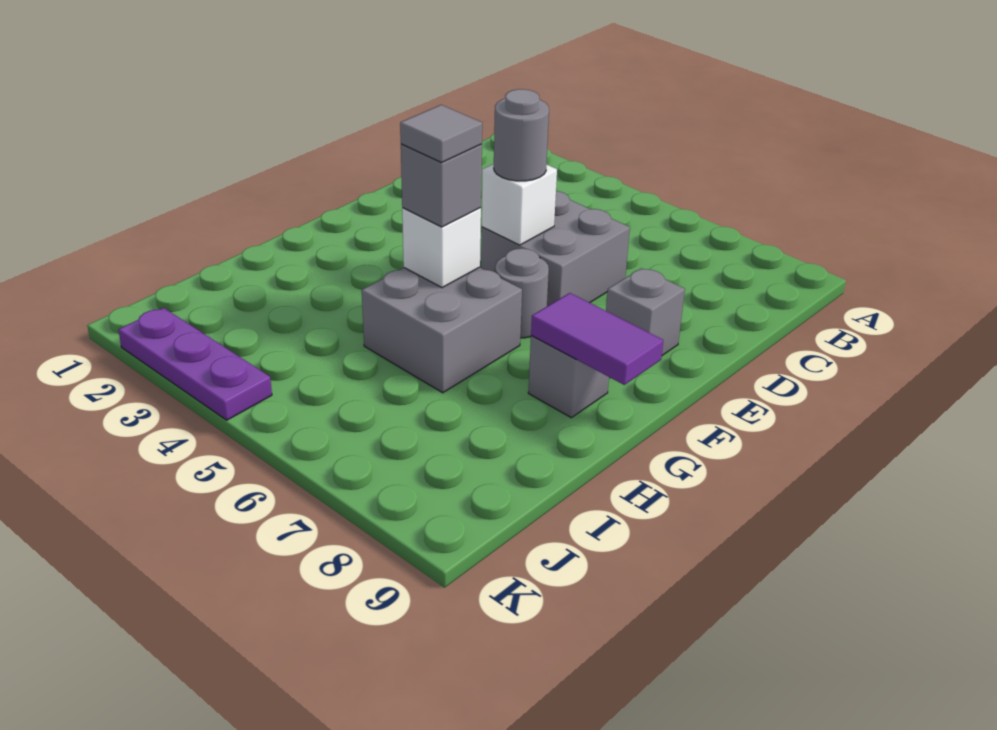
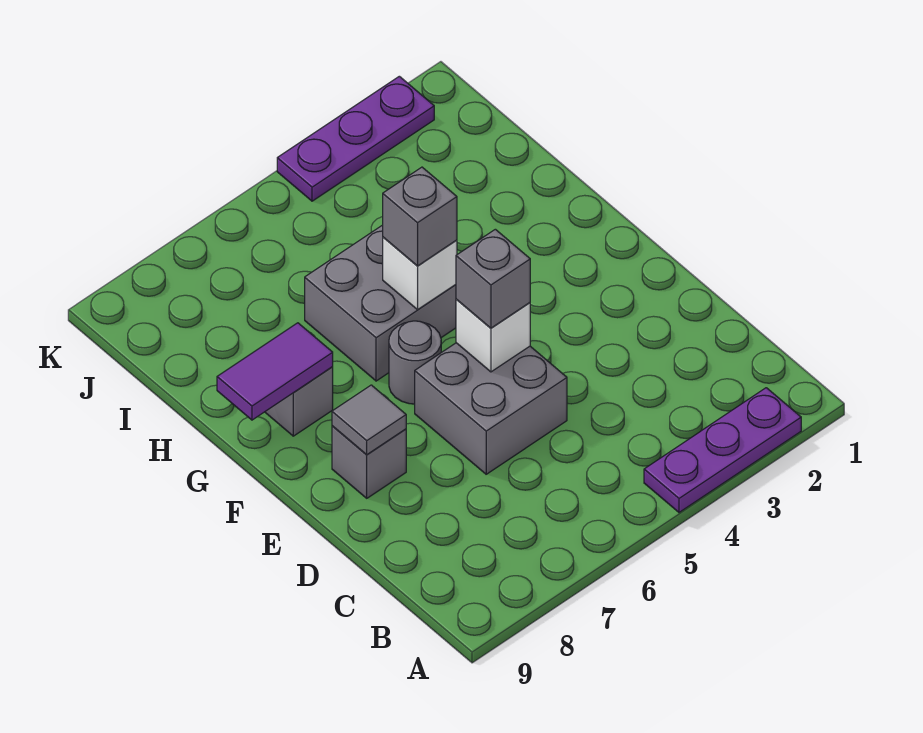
none -> purple plate A2:A4 level 1
grey round brick E5 level 3 -> grey brick E5 level 3
grey tile G5 level 4 -> grey tile E8 level 2

